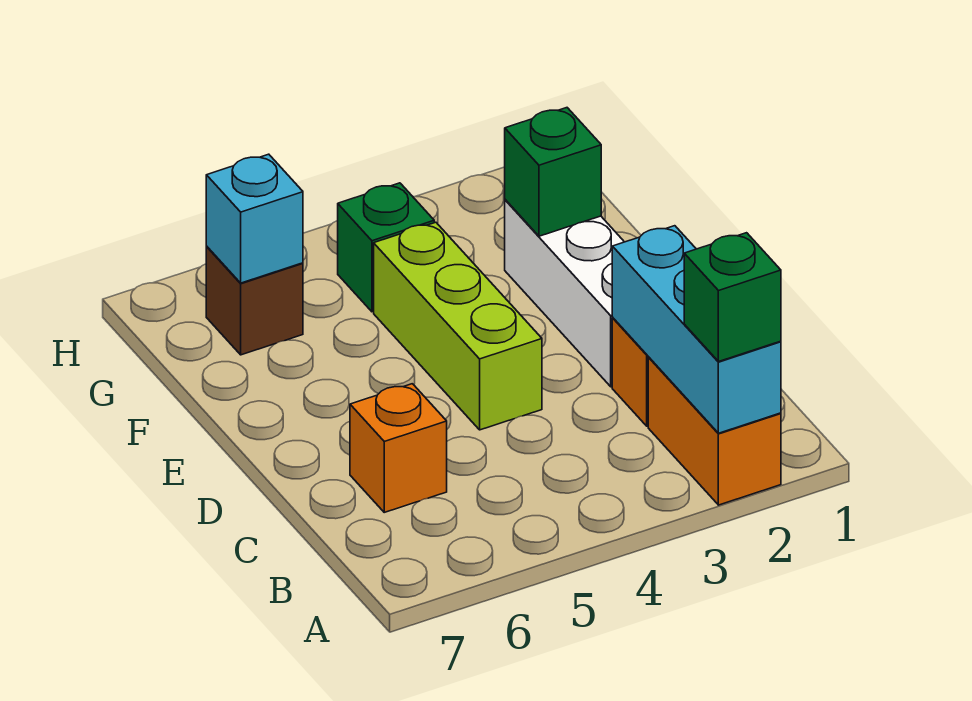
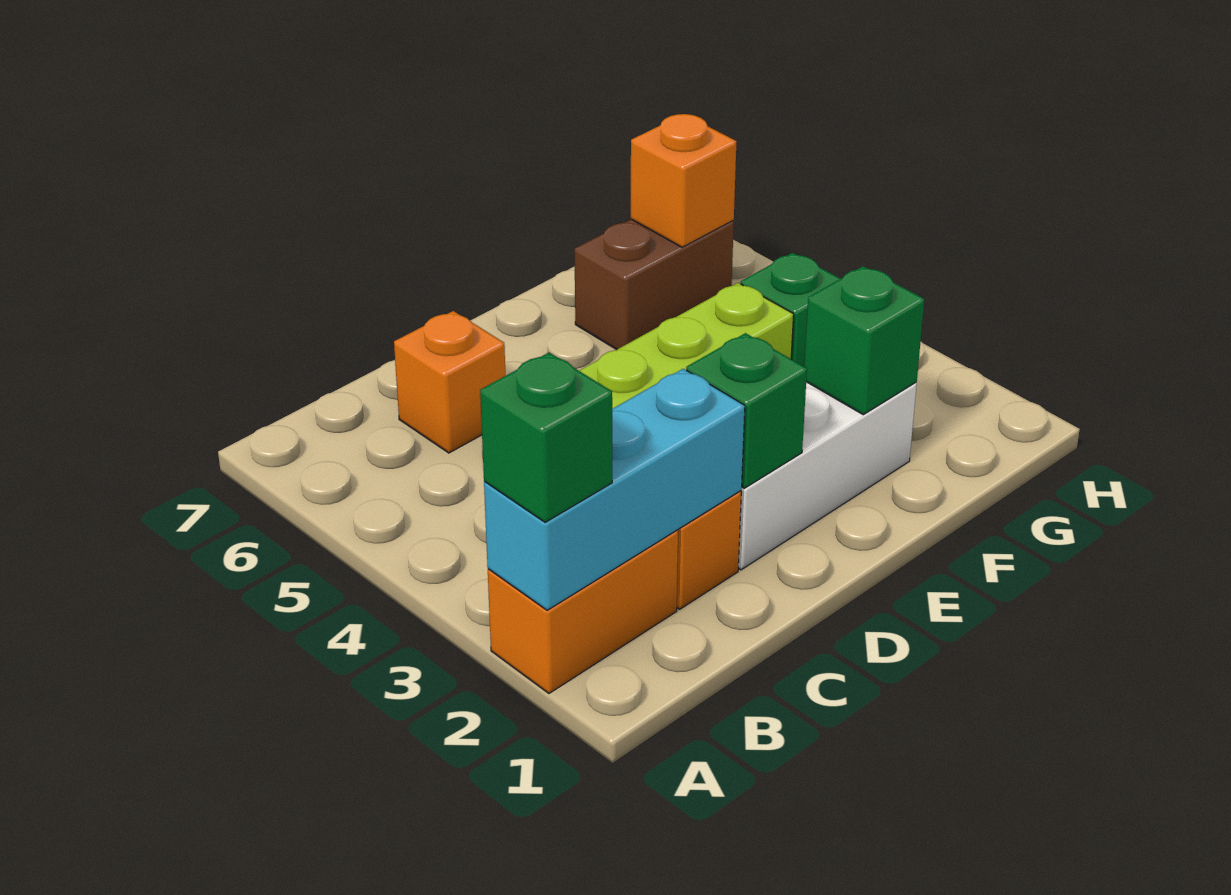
none -> green brick D2 level 2
brown brick G6 level 1 -> brown brick F6:G6 level 1
cyan brick G6 level 2 -> orange brick G6 level 2

